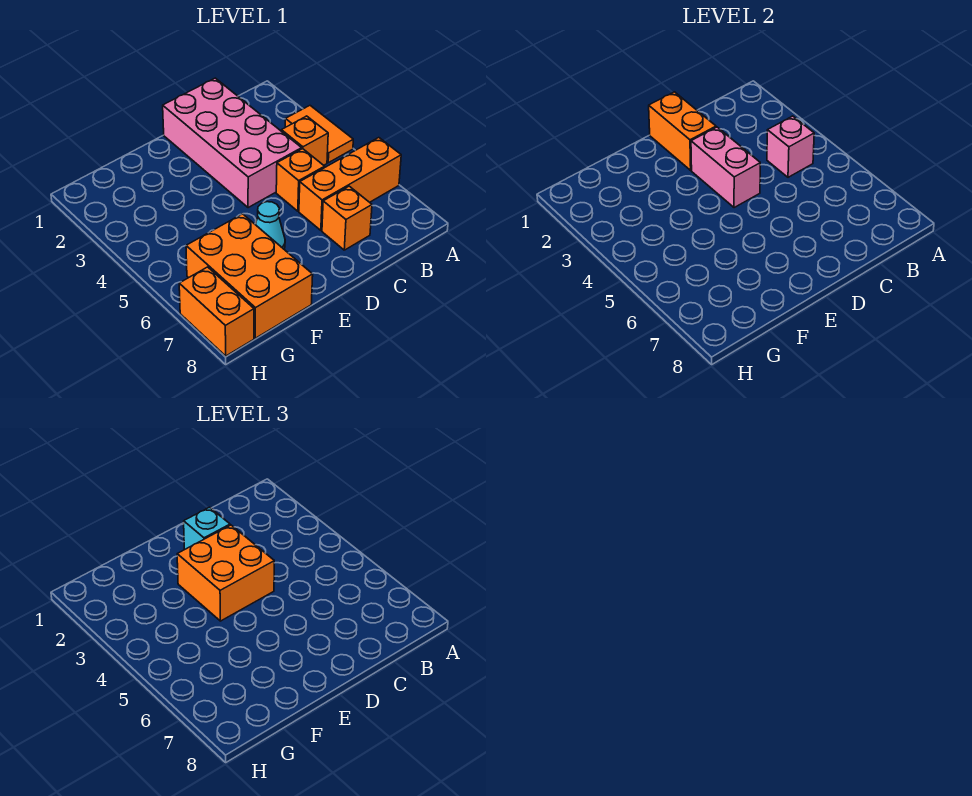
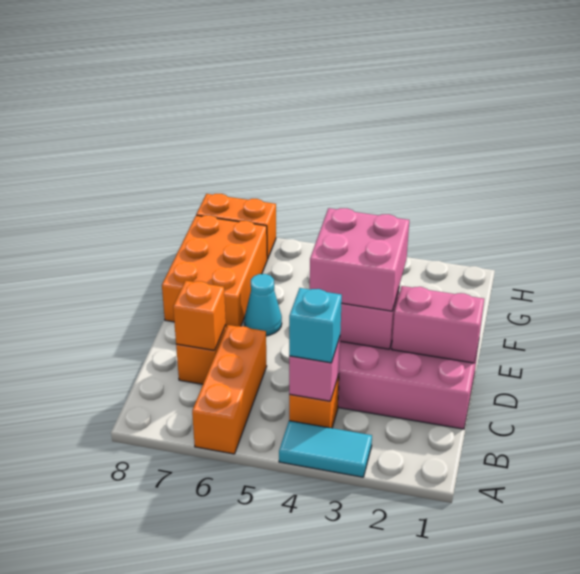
orange tile A3:A4 level 1 -> cyan tile A3:A4 level 1
orange brick C5 level 1 -> orange brick C7 level 2
orange brick D1:D2 level 2 -> pink brick D1:D2 level 2
cyan brick D2 level 3 -> cyan brick B4 level 3
orange brick D3:E4 level 3 -> pink brick D3:E4 level 3
orange brick F6:G8 level 1 -> orange brick E7:G8 level 1

